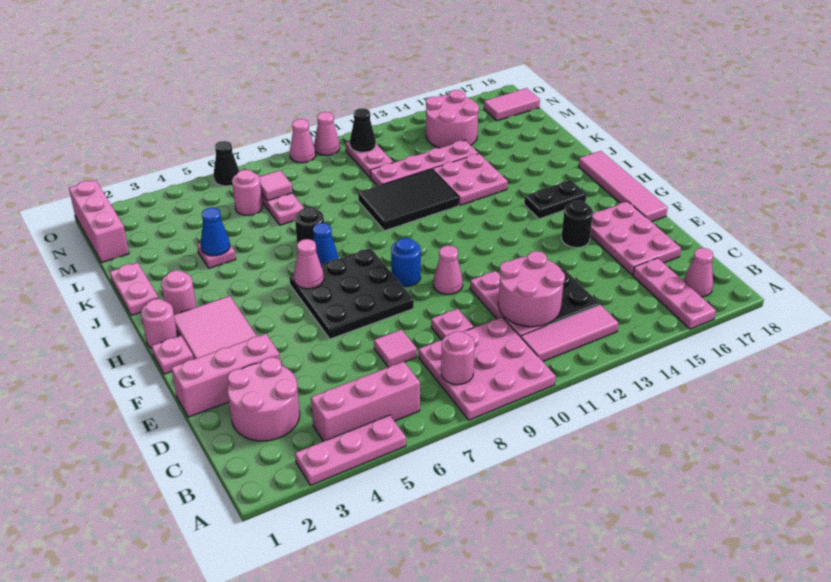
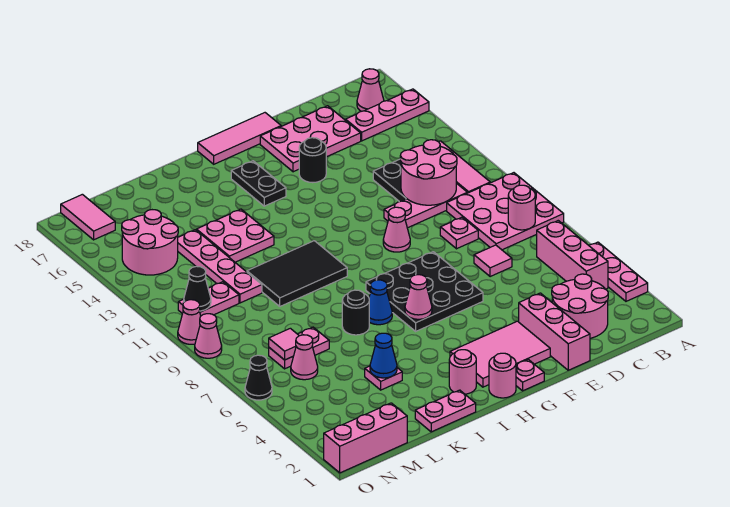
pink tile F18:I18 level 1 -> pink tile F18:H18 level 1
blue round brick G9 level 1 -> none
black tile J10:K12 level 1 -> black tile I10:K11 level 1
pink round brick M6 level 1 -> pink cone M6 level 1

